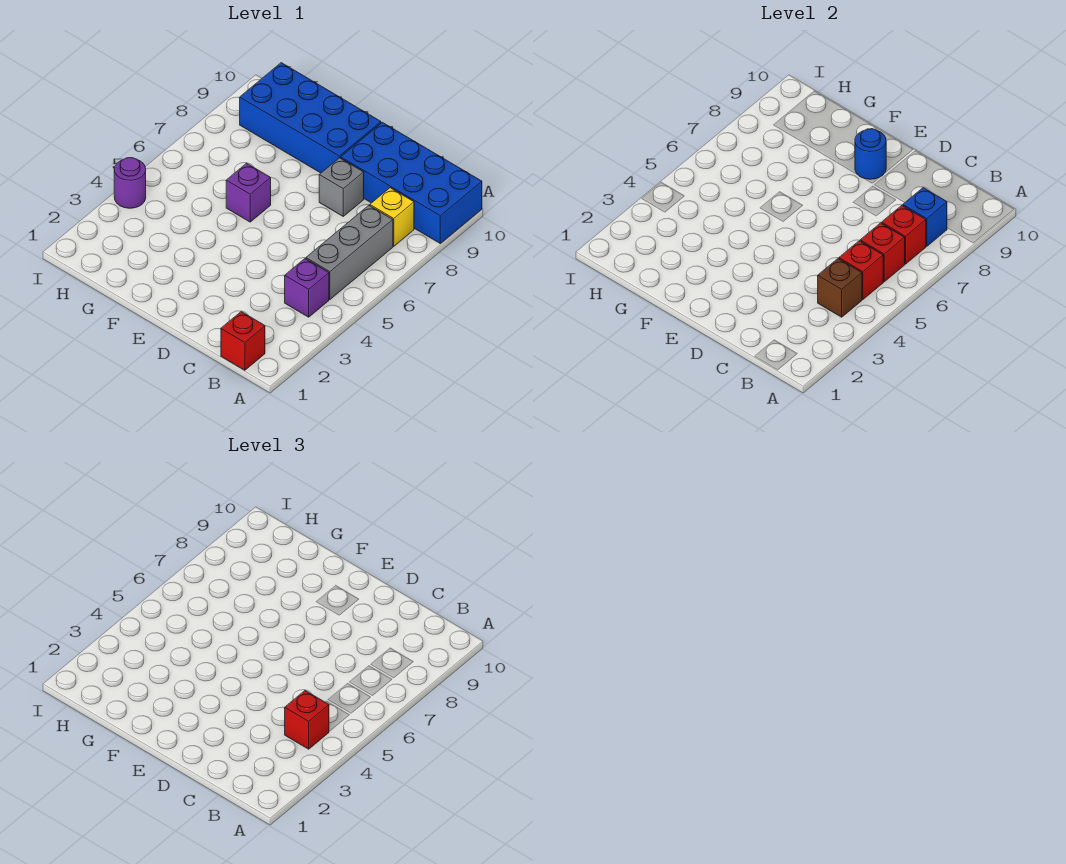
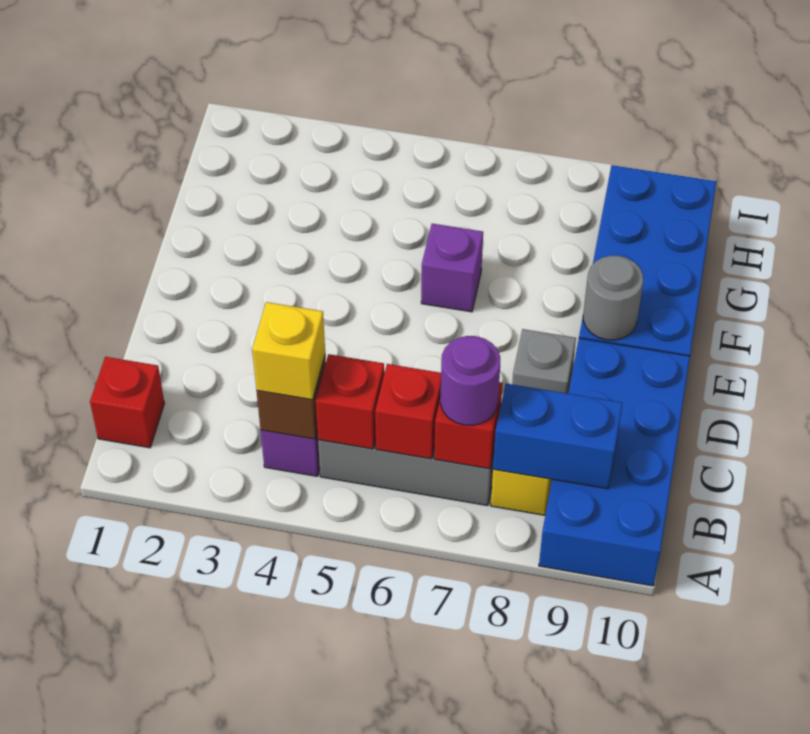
red brick B4 level 3 -> yellow brick B4 level 3
blue brick B8 level 2 -> blue brick B8:B9 level 2
blue round brick E9 level 2 -> grey round brick E9 level 2
purple round brick I4 level 1 -> purple round brick B7 level 3

